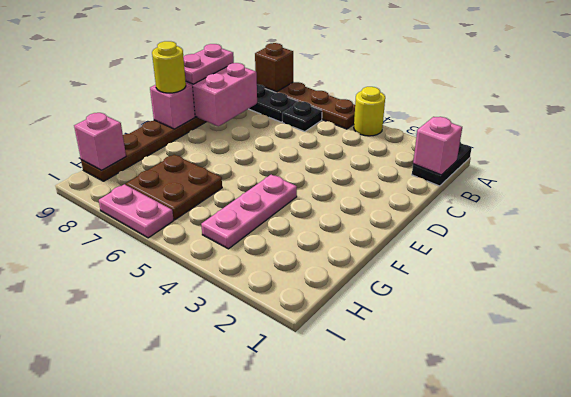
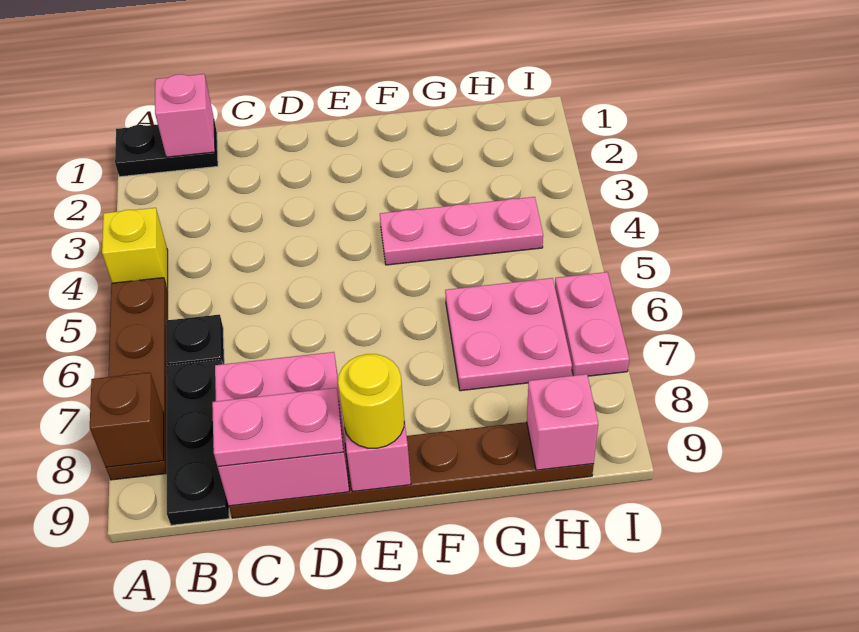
yellow round brick A4 level 1 -> yellow brick A4 level 1
brown plate G6:H7 level 1 -> pink plate G6:H7 level 1

